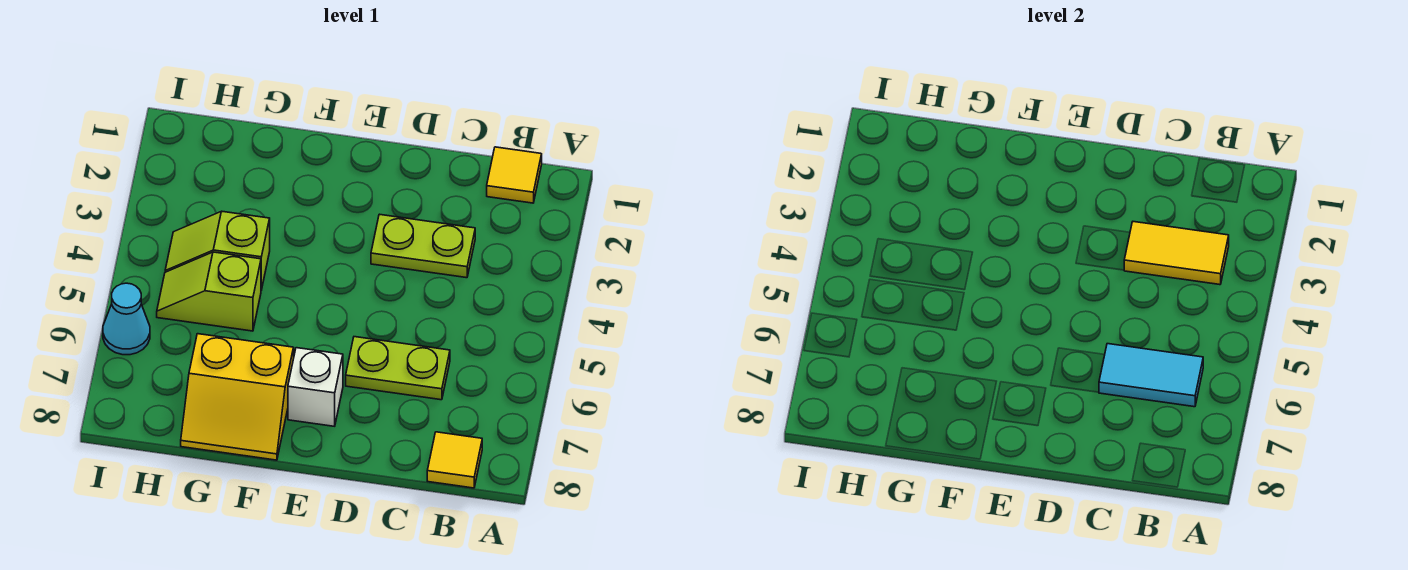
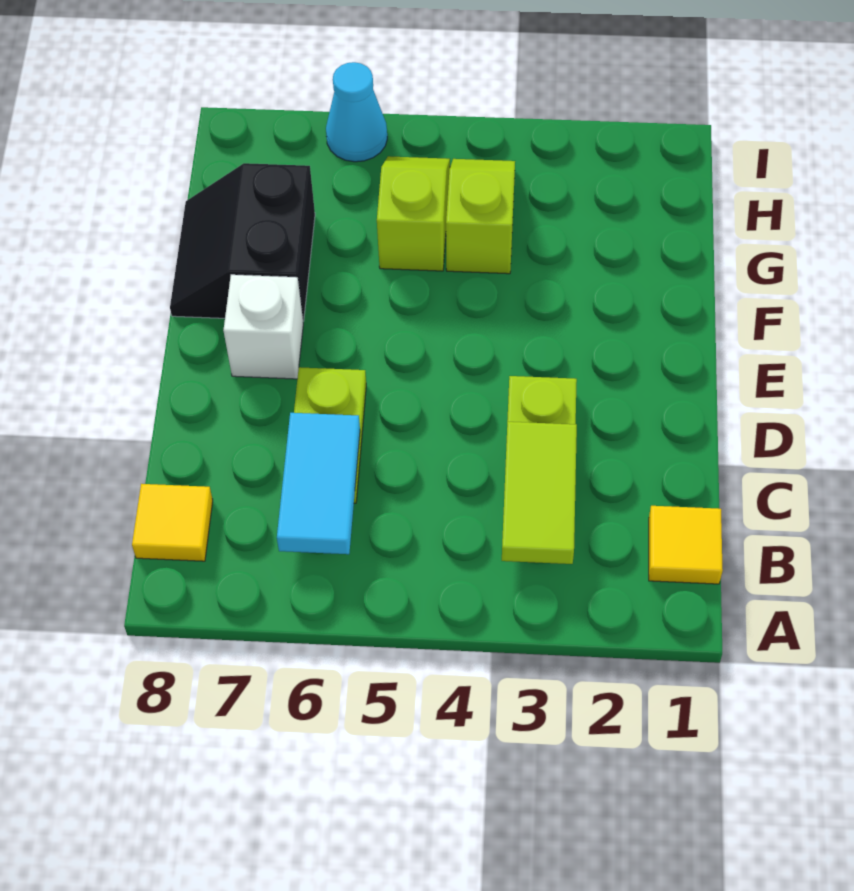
yellow tile B3:C3 level 2 -> lime tile B3:C3 level 2
yellow slope F7:G8 level 1 top 7 -> black slope F7:G8 level 1 top 7

